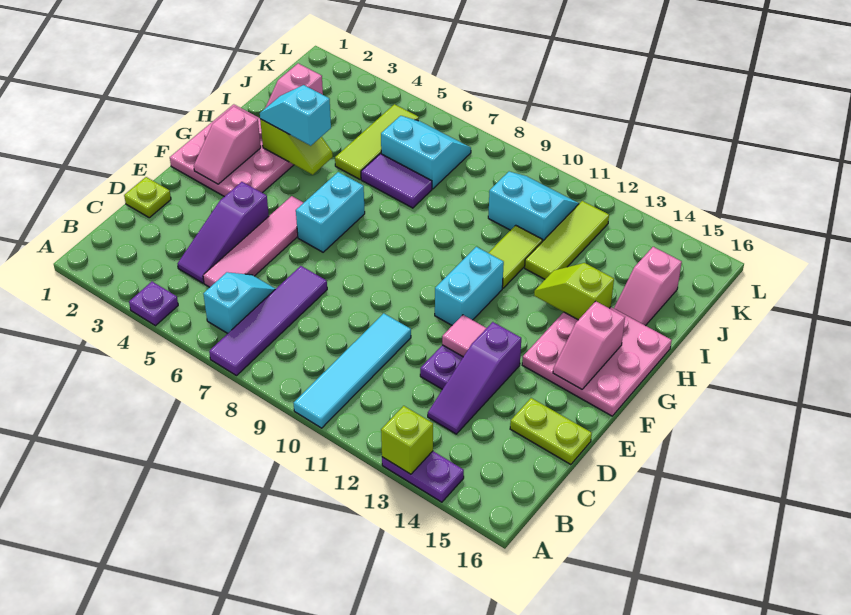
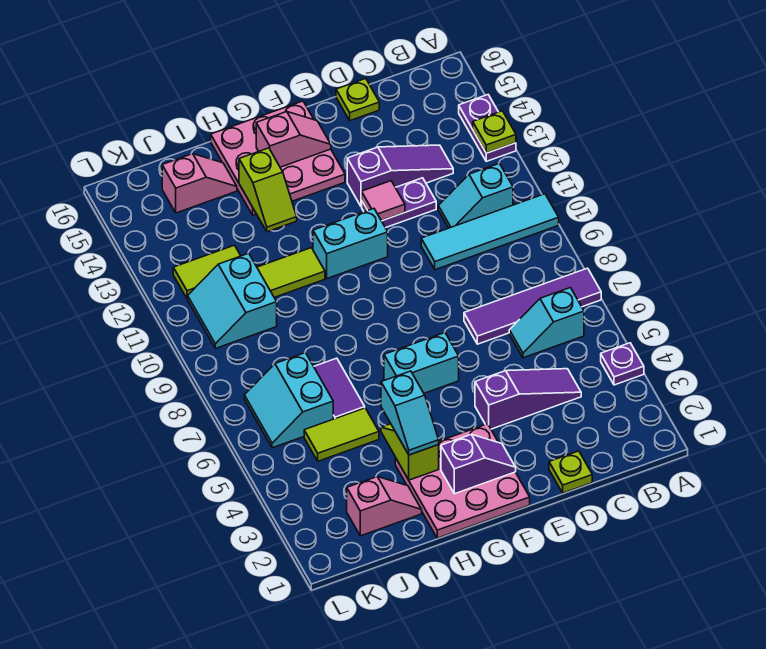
lime brick A13 level 2 -> lime plate A13 level 2
none -> cyan slope B11:C11 level 1 top B
pink tile C5:F5 level 1 -> none
lime plate D15:D16 level 1 -> lime plate D16 level 1
pink slope F2:G2 level 2 top G -> purple slope F2:G2 level 2 top G
lime tile I5:K5 level 1 -> lime tile I5:J5 level 1
lime tile I12:K12 level 1 -> lime tile J12:K12 level 1

